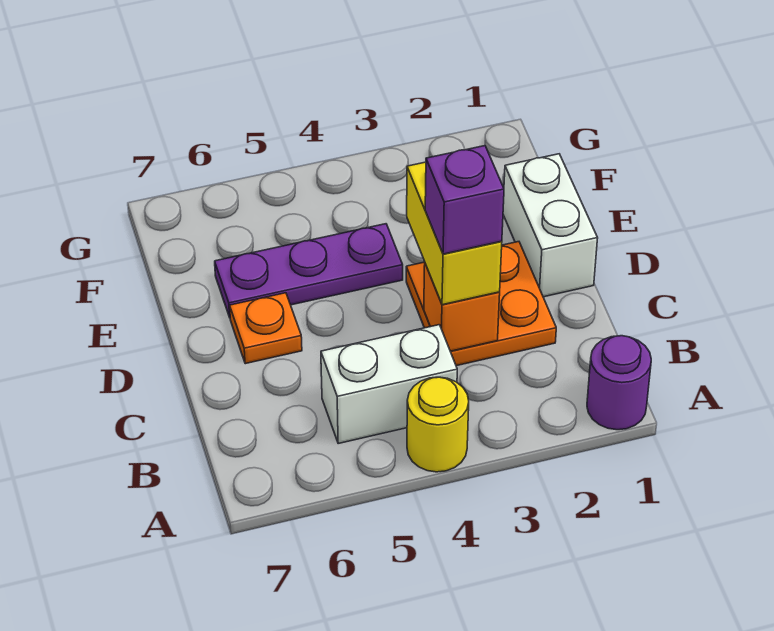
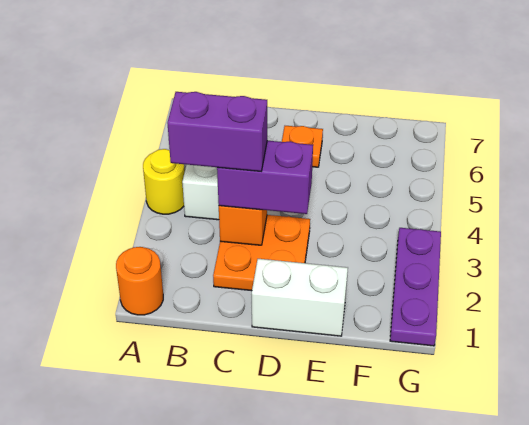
purple round brick A1 level 1 -> orange round brick A1 level 1
yellow brick C3:D3 level 3 -> purple brick C3:D3 level 3
purple brick C3 level 4 -> purple brick B3:C3 level 4
purple plate E4:E6 level 1 -> purple plate G1:G3 level 1

